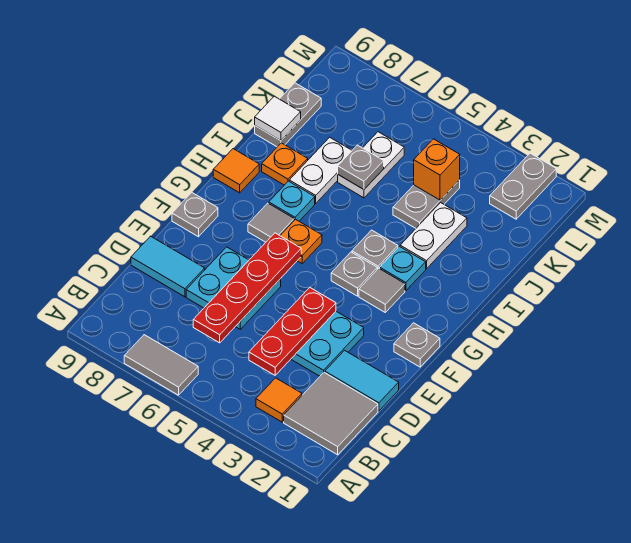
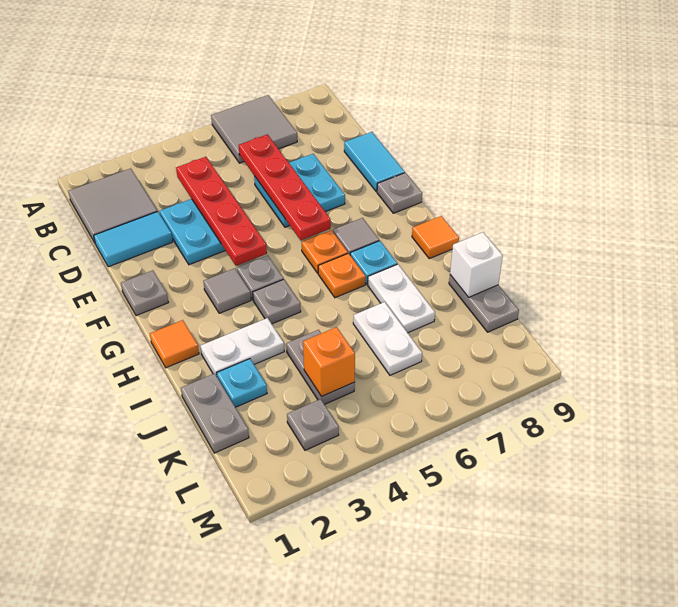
grey tile A6:A7 level 1 -> grey tile A6:B7 level 1
orange tile B3 level 1 -> orange tile H1 level 1
red plate C4:E4 level 2 -> red plate C4:F4 level 2
cyan tile D8:D9 level 1 -> cyan tile D9:E9 level 1
cyan plate H3 level 1 -> cyan plate J2 level 1
white plate I3:J3 level 1 -> white plate I2:I3 level 1
orange plate I8 level 1 -> orange plate H6 level 1
grey plate J6 level 2 -> grey plate L3 level 1
white tile J9 level 2 -> white brick J9 level 2
grey plate L2:M2 level 1 -> grey plate J1:K1 level 1

